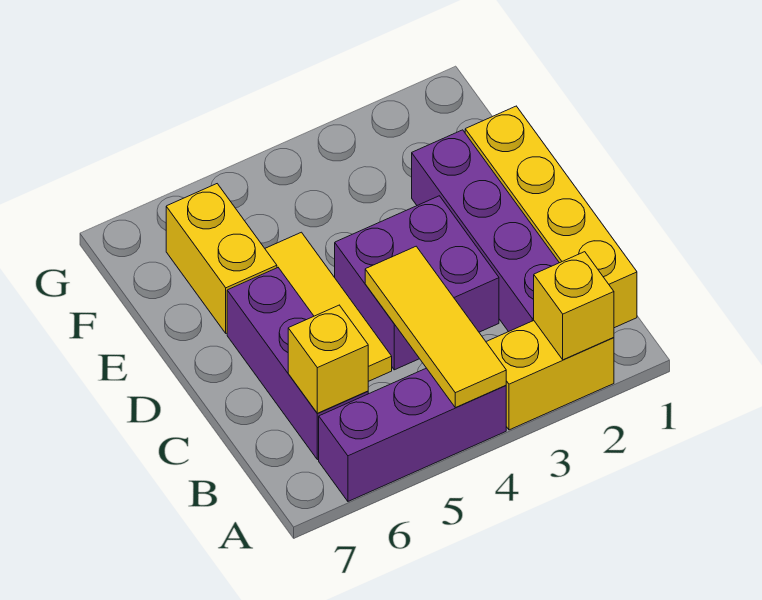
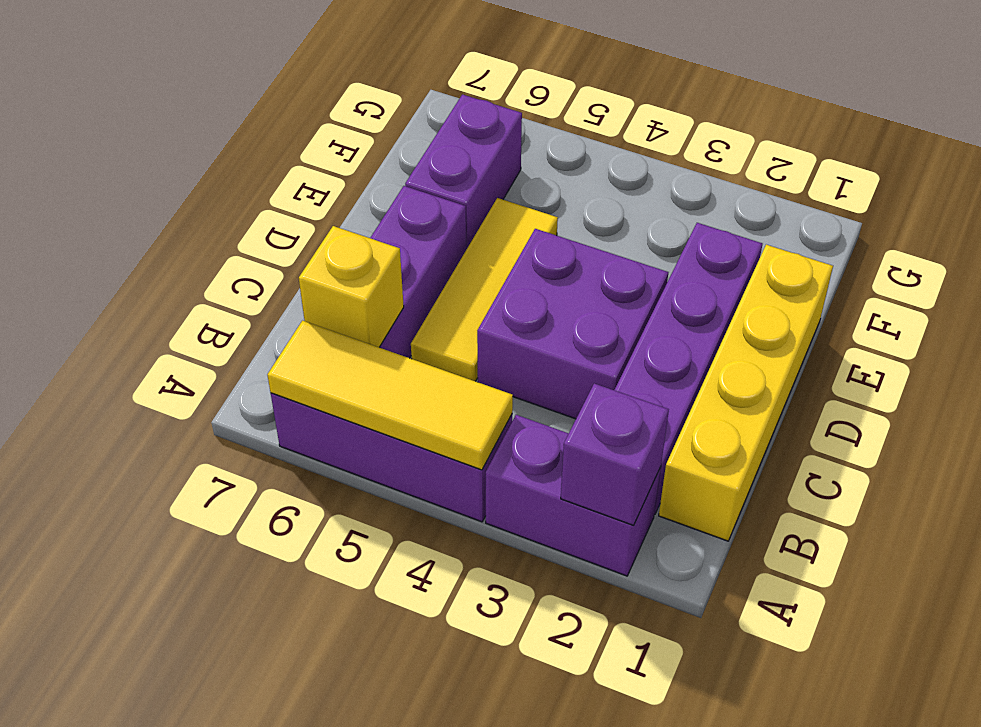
yellow brick A2:A3 level 1 -> purple brick A2:A3 level 1
yellow brick A2 level 2 -> purple brick A2 level 2
yellow tile A4:C4 level 2 -> yellow tile A4:A6 level 2
yellow brick E6:F6 level 1 -> purple brick E6:F6 level 1

